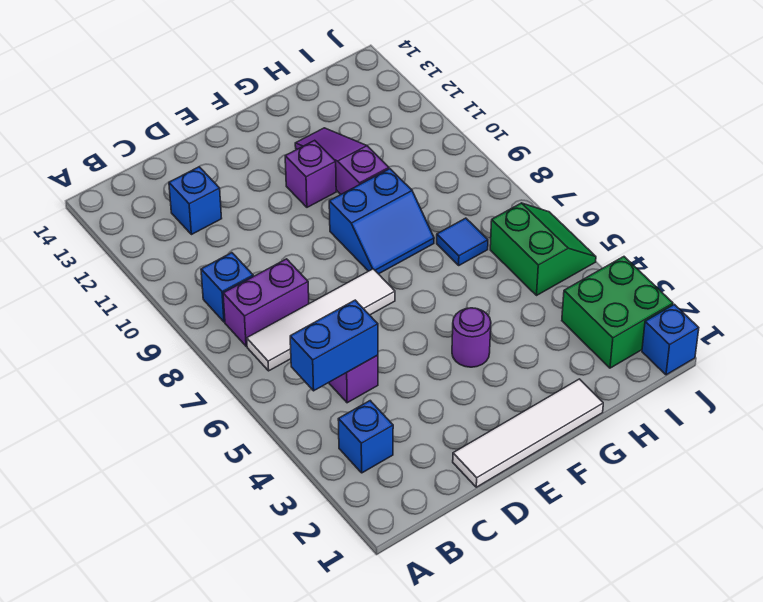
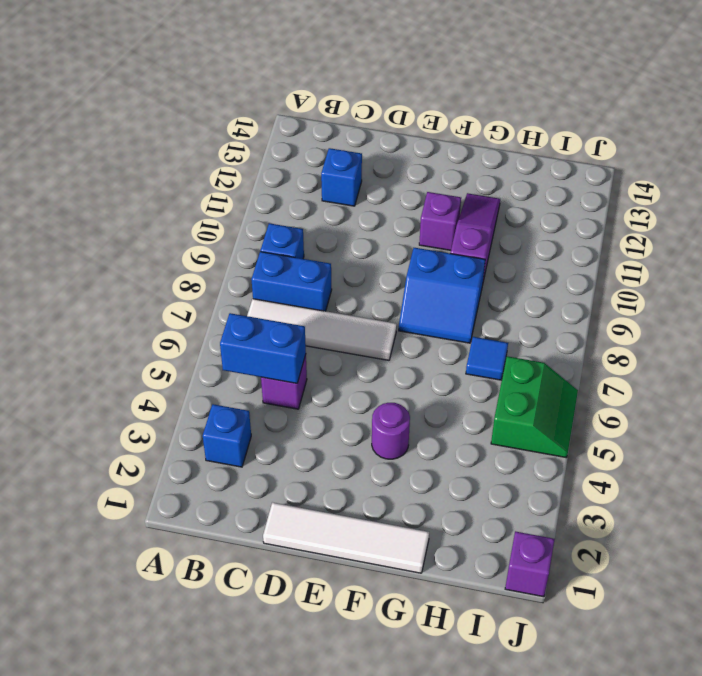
purple brick B8:C8 level 1 -> blue brick B8:C8 level 1
green brick I2:J3 level 1 -> none
blue brick J1 level 1 -> purple brick J1 level 1

